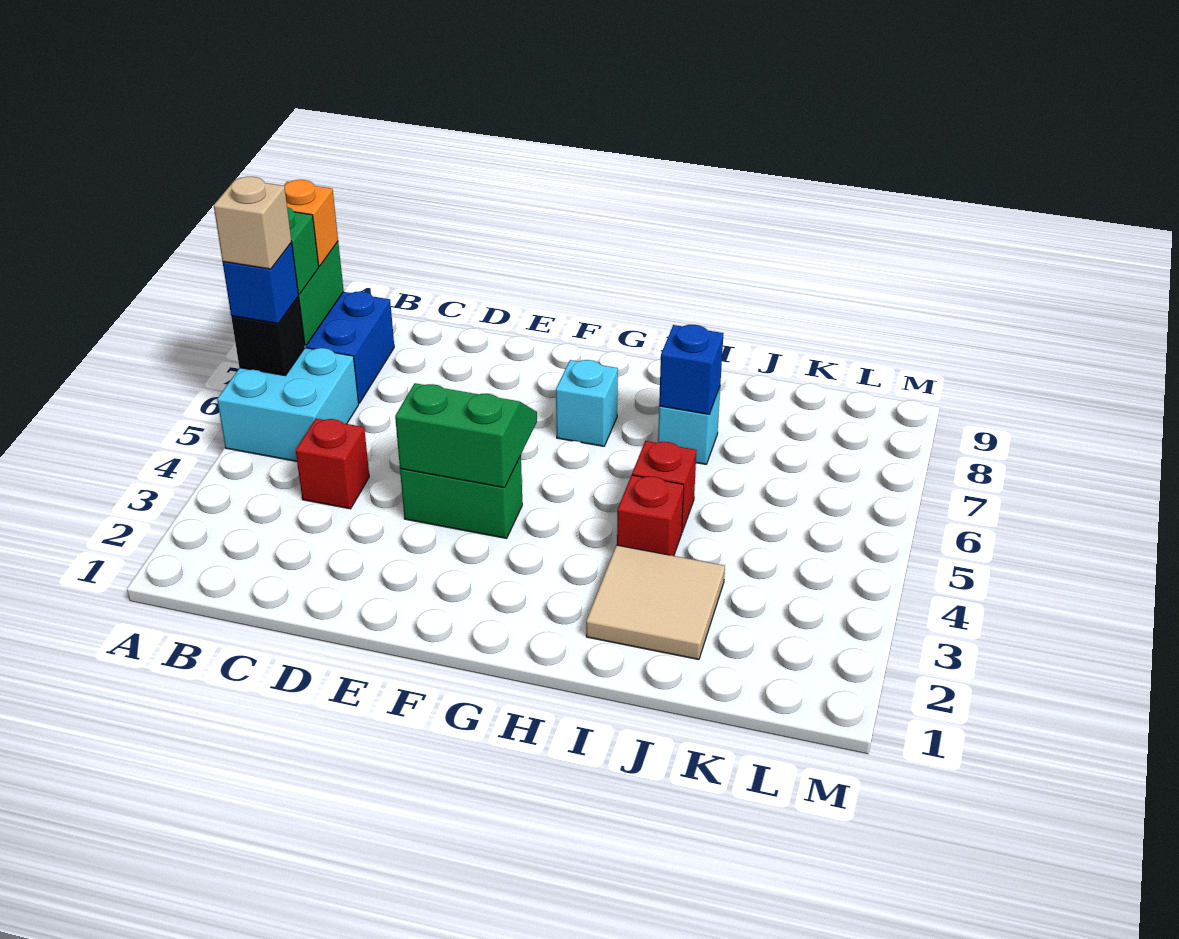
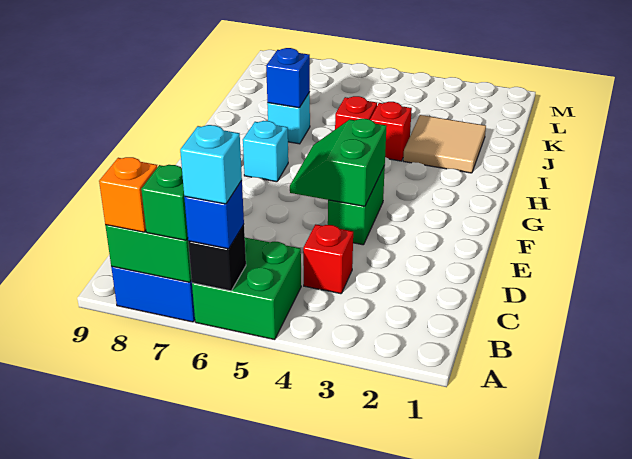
cyan brick A5:B6 level 1 -> green brick A5:B6 level 1
tan brick A6 level 4 -> cyan brick A6 level 4

